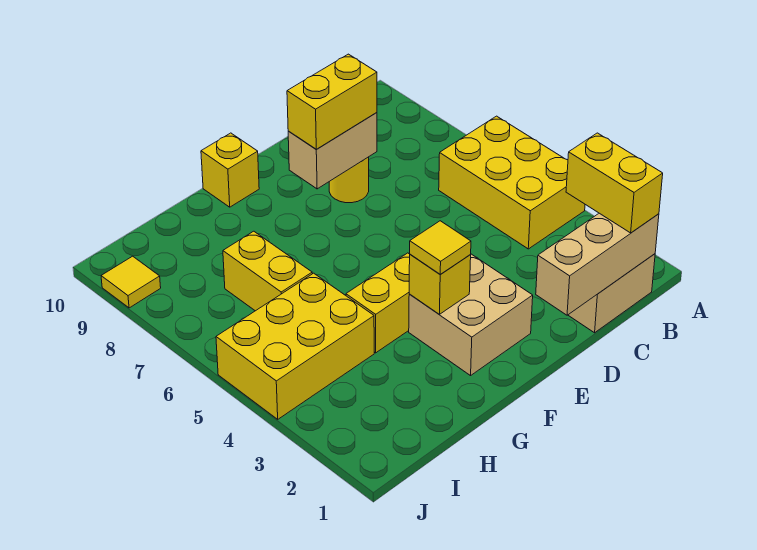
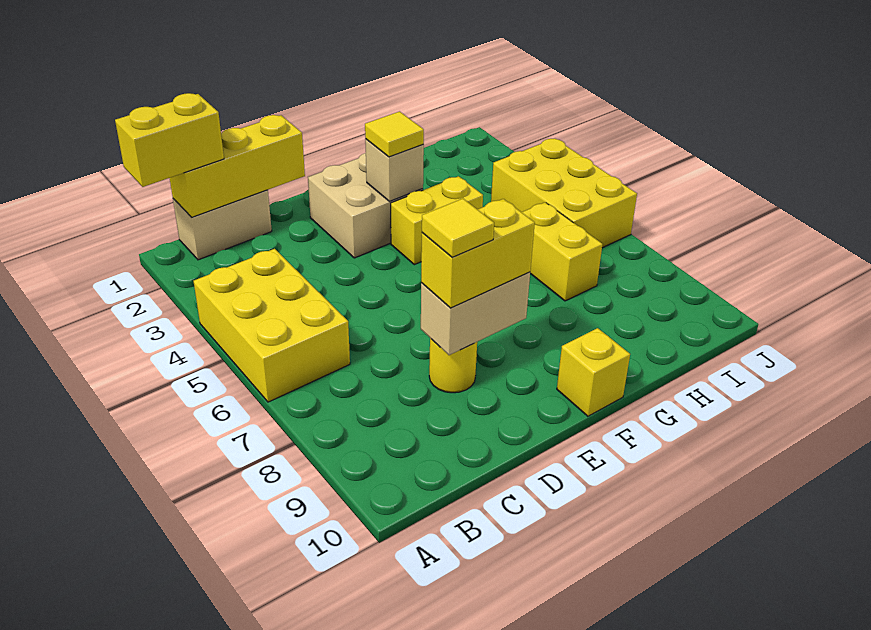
tan brick B1:D1 level 2 -> yellow brick B1:D1 level 2
yellow brick B1:B2 level 3 -> yellow brick A1:B1 level 3
yellow brick F3 level 2 -> tan brick F3 level 2
yellow brick H4:J5 level 1 -> yellow brick I4:J6 level 1
yellow tile J9 level 1 -> yellow tile D8 level 4

